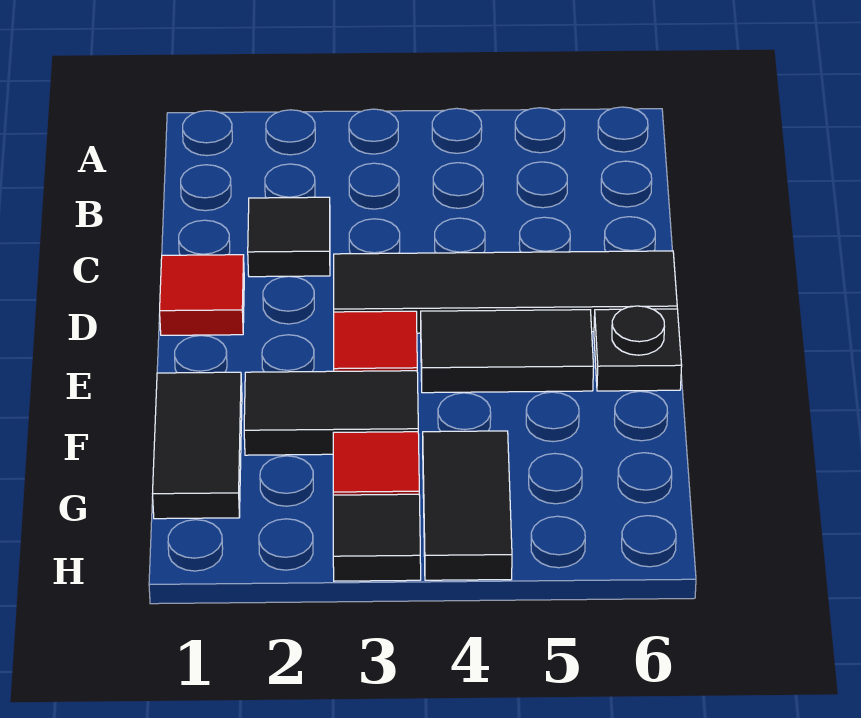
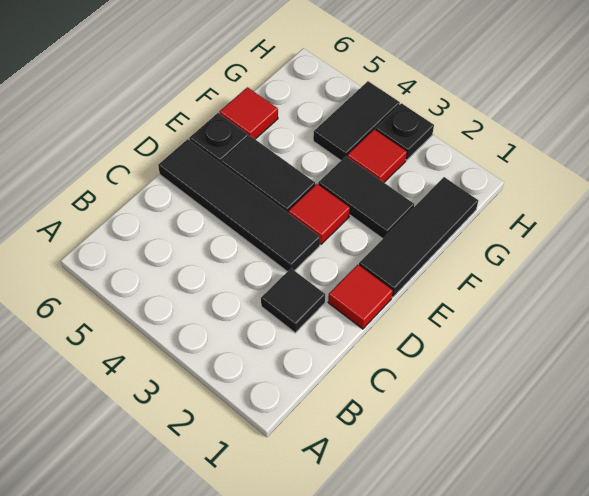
black tile F1:G1 level 1 -> black tile E1:G1 level 1
none -> red tile F6 level 1
black tile H3 level 1 -> black plate H3 level 1

